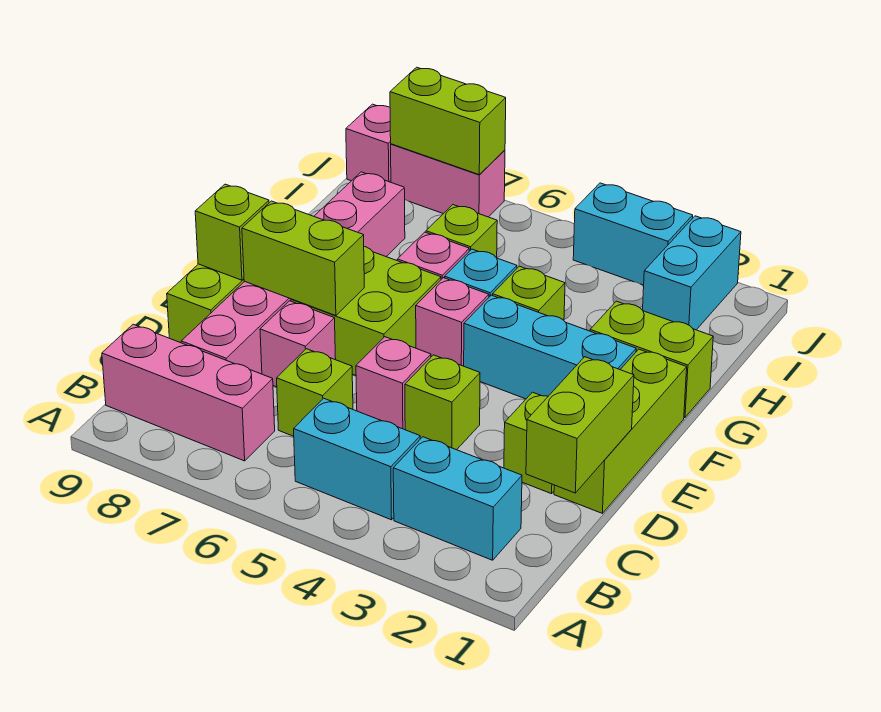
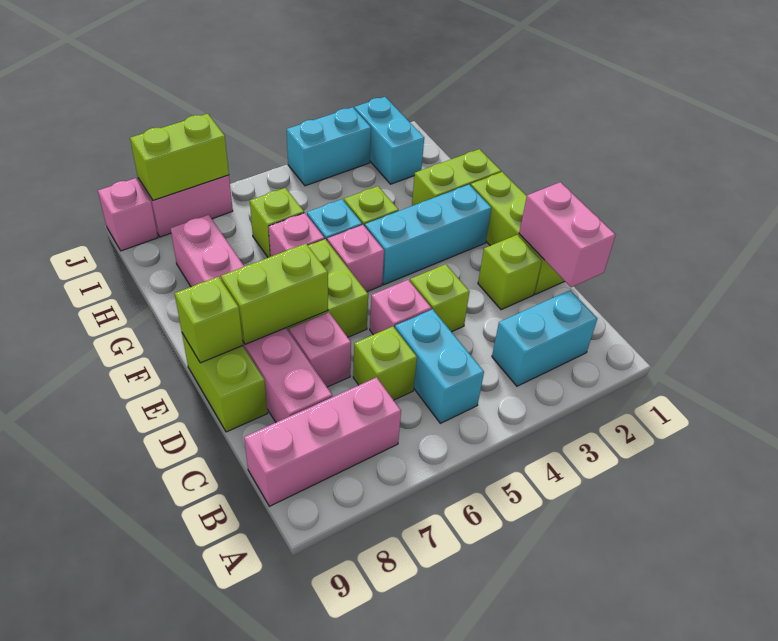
cyan brick B4:B5 level 1 -> cyan brick B5:C5 level 1
lime brick C1:D1 level 2 -> pink brick C1:D1 level 2

